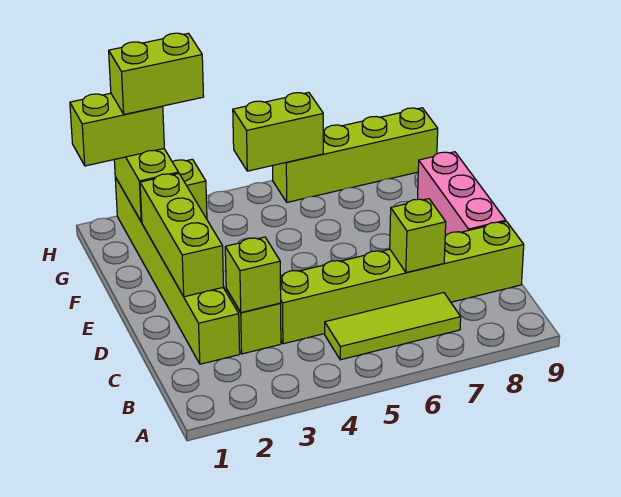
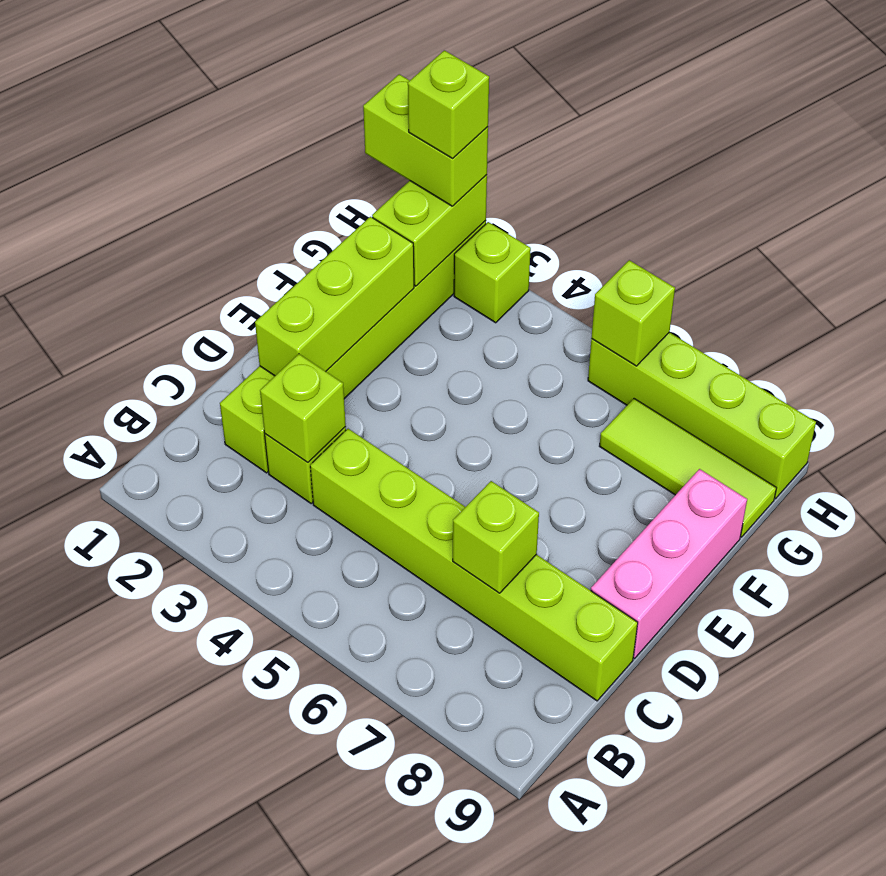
lime tile B5:B7 level 1 -> lime tile G7:G9 level 1
lime brick H2:H3 level 4 -> lime brick H2 level 4
lime brick H5:H6 level 2 -> lime brick H6 level 2

